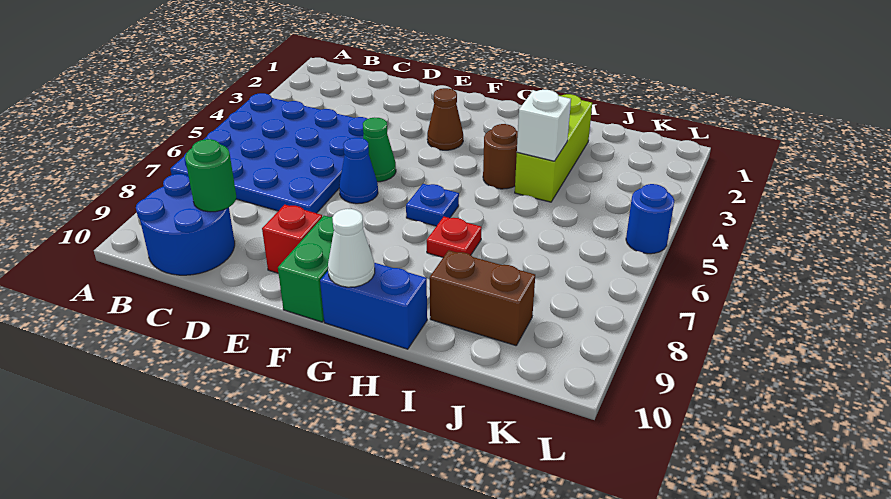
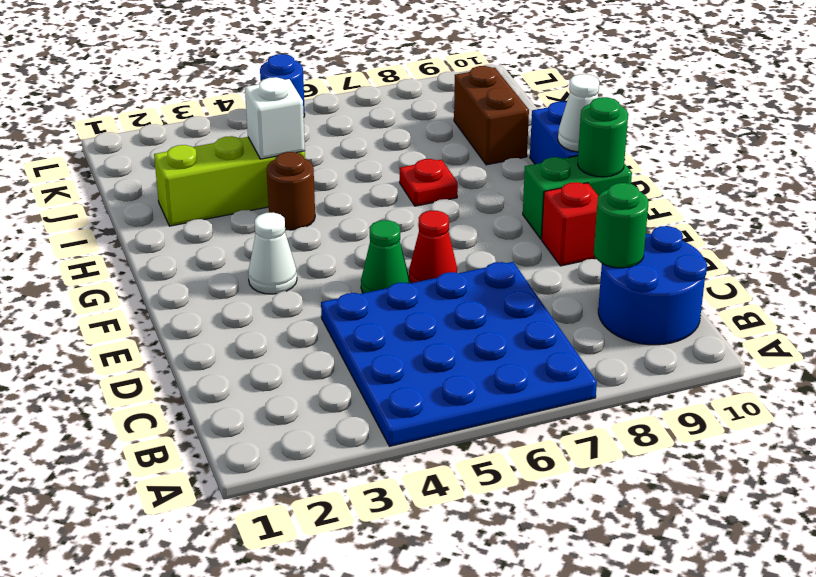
blue cone E6 level 1 -> red cone E6 level 1
brown cone F3 level 1 -> white cone F3 level 1
none -> green round brick F10 level 2
blue plate G6 level 1 -> none

